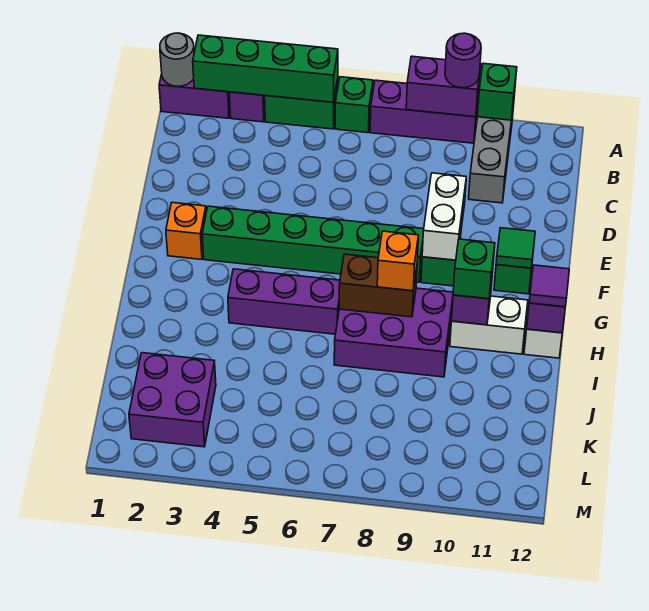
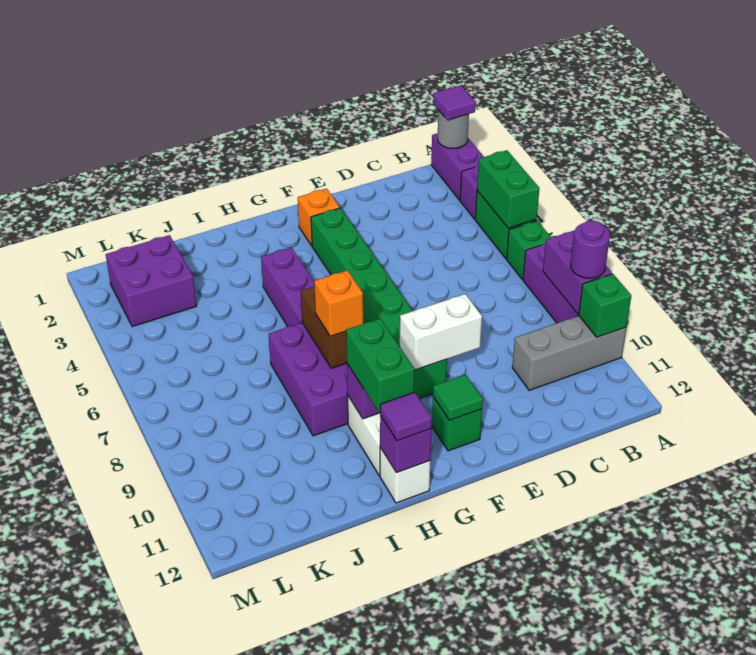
none -> purple tile A1 level 3
green brick A2:A5 level 2 -> green brick A4:A5 level 2
green brick H10 level 3 -> green brick H10:H11 level 3

